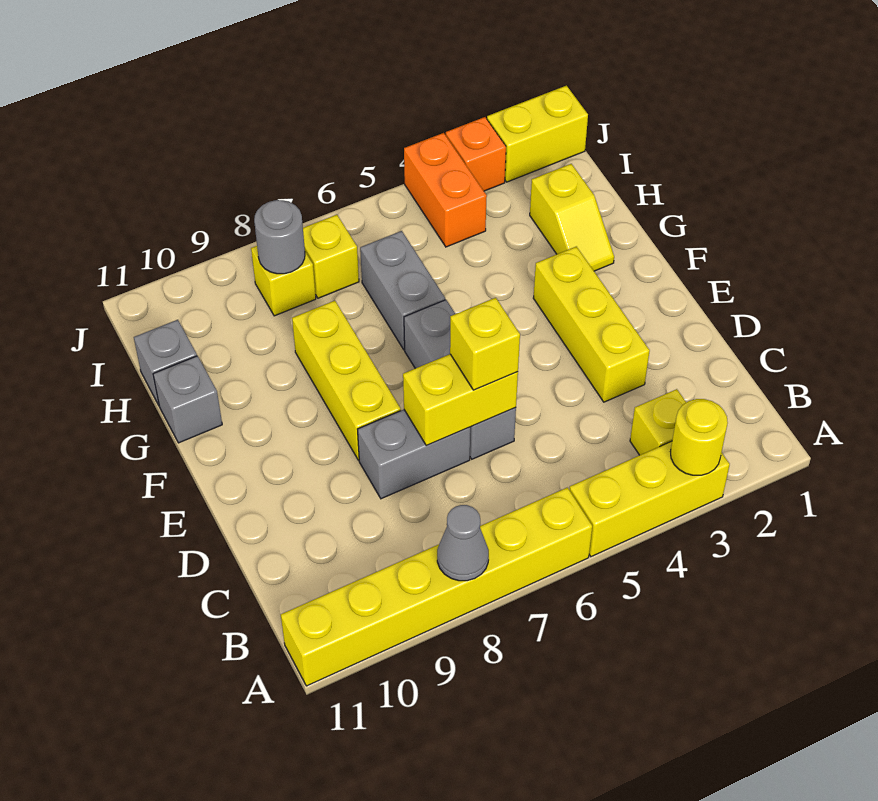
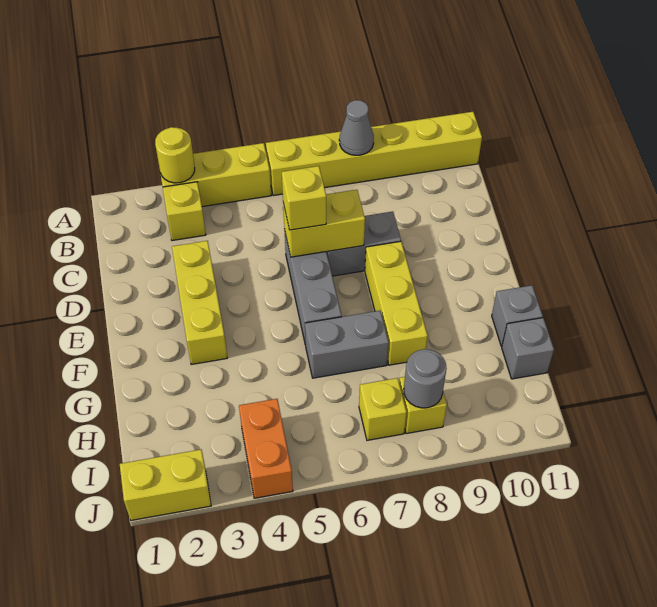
yellow slope G2:H2 level 1 top H -> none
grey brick G6:H6 level 1 -> grey brick G6:G7 level 1
orange brick J3 level 1 -> none

